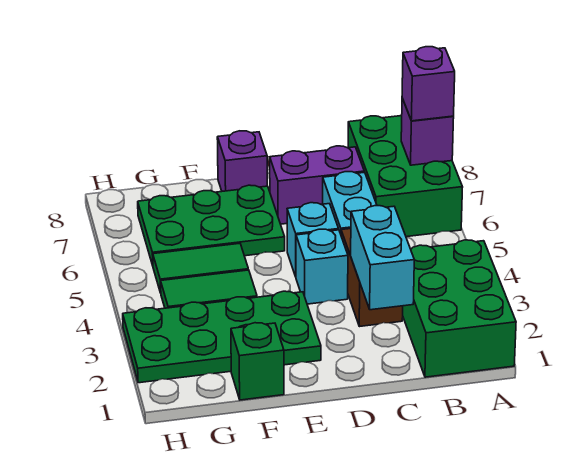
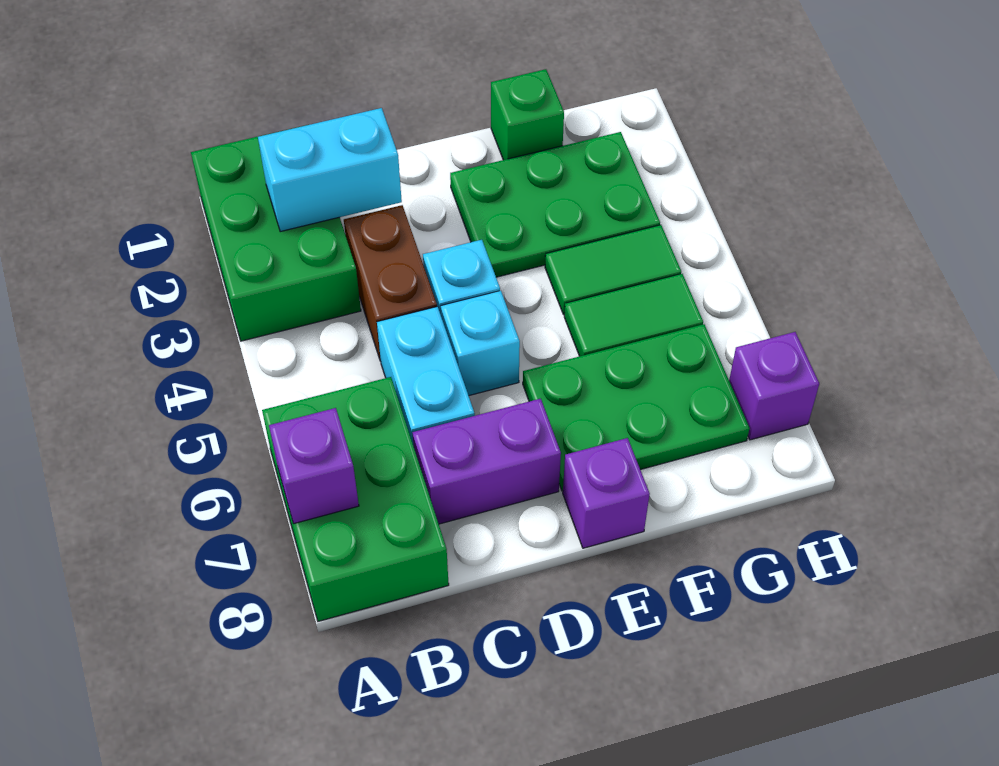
purple brick A7 level 3 -> purple brick H7 level 1
cyan brick C2:C3 level 2 -> cyan brick B2:C2 level 2
green plate E2:H3 level 1 -> green plate E2:G3 level 1

